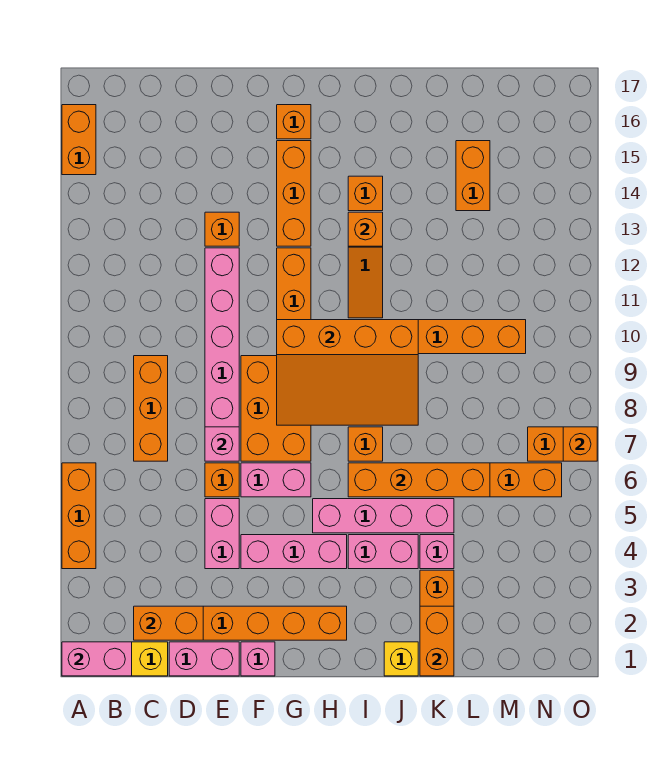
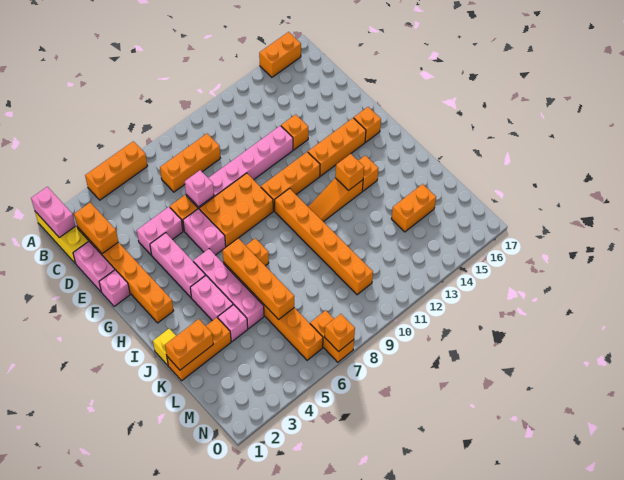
orange slope G8:J10 level 2 top 10 -> none

